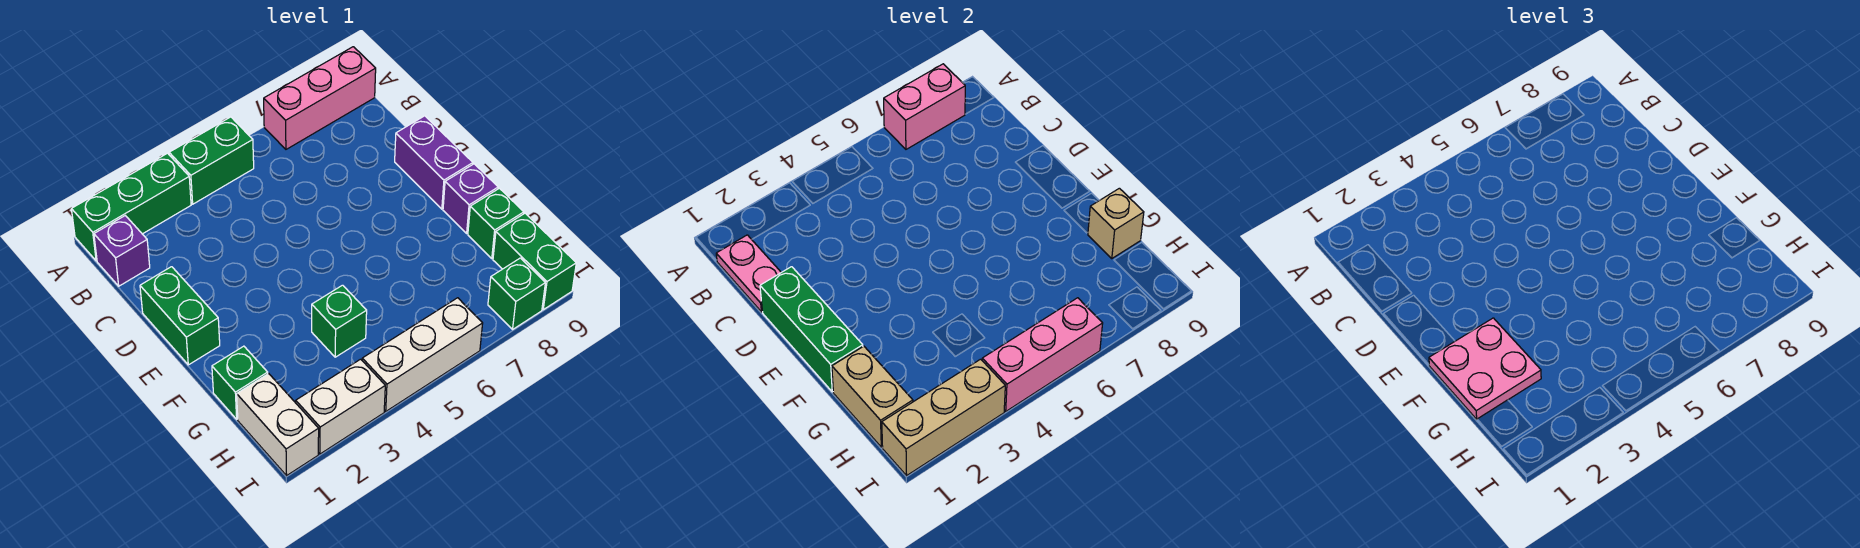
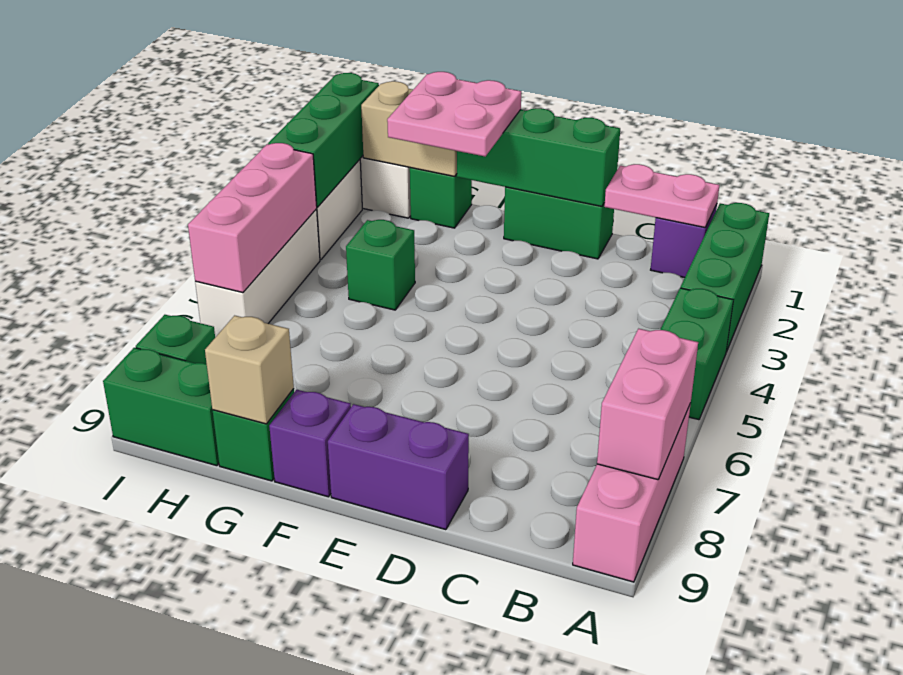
tan brick I1:I3 level 2 -> green brick I1:I3 level 2

